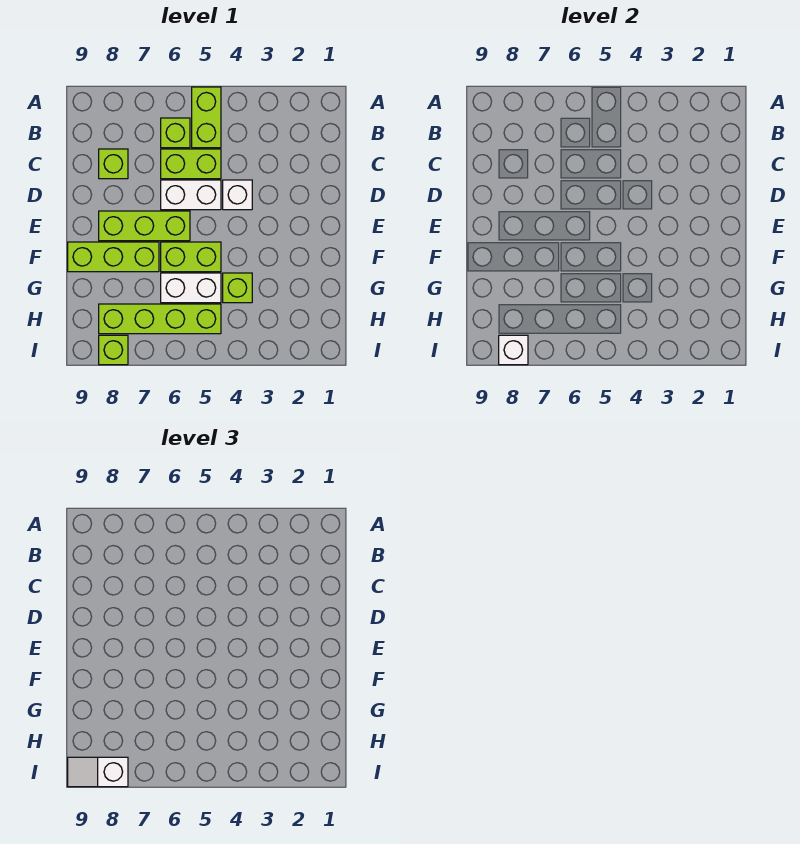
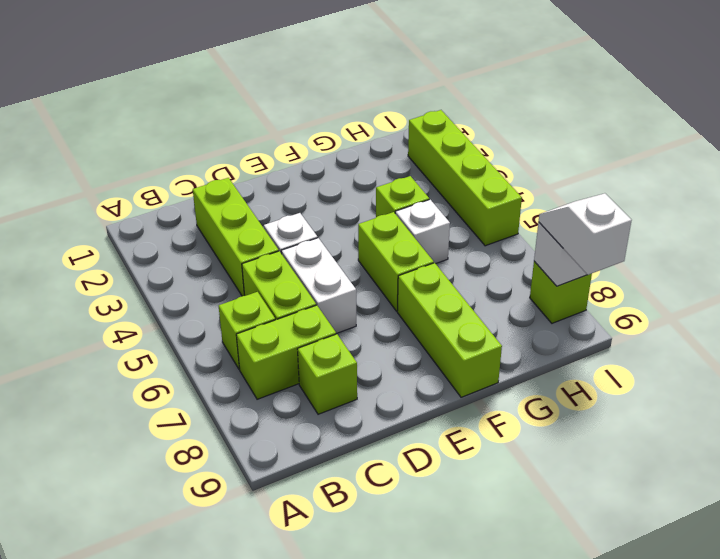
lime brick A5:B5 level 1 -> lime brick B7:C7 level 1
lime brick E6:E8 level 1 -> lime brick C2:C4 level 1
white brick G5:G6 level 1 -> white brick G5 level 1
lime brick H5:H8 level 1 -> lime brick I2:I5 level 1
white slope I8:I9 level 3 top 8 -> white slope I8:I9 level 3 top 9

